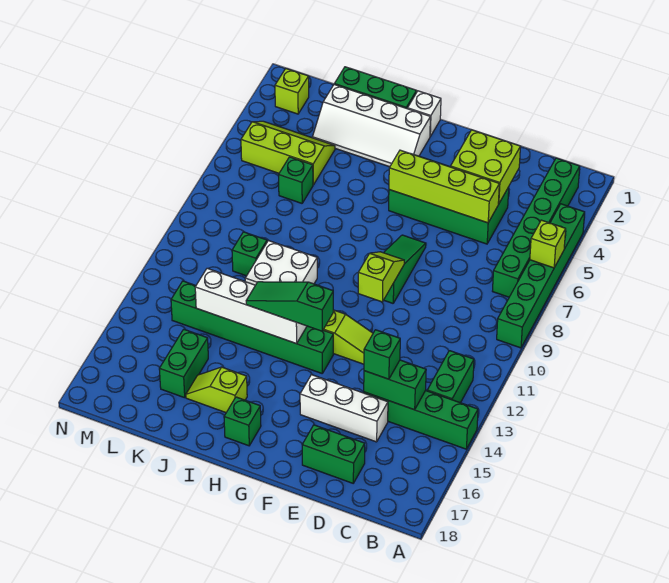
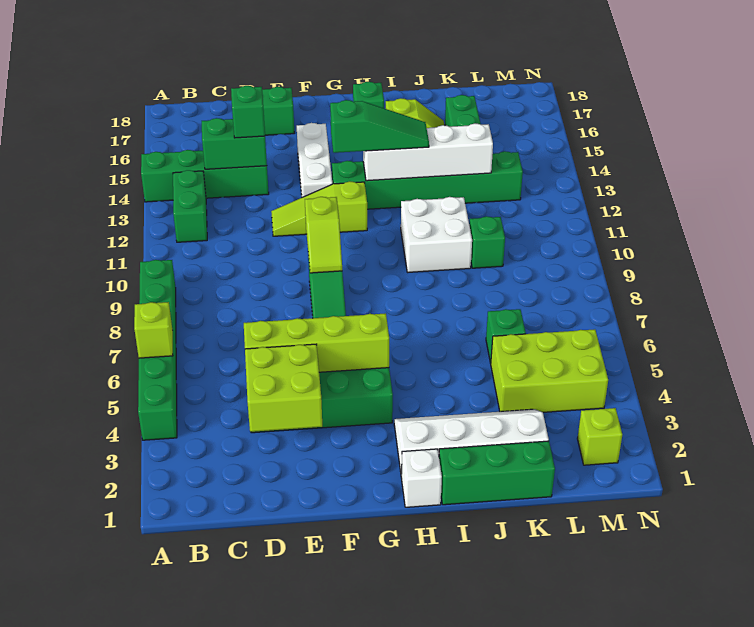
green brick B2:B7 level 1 -> none
white brick D15:F15 level 1 -> white brick F13:F15 level 1
lime slope K4:M5 level 1 top 5 -> lime brick K4:M5 level 1

